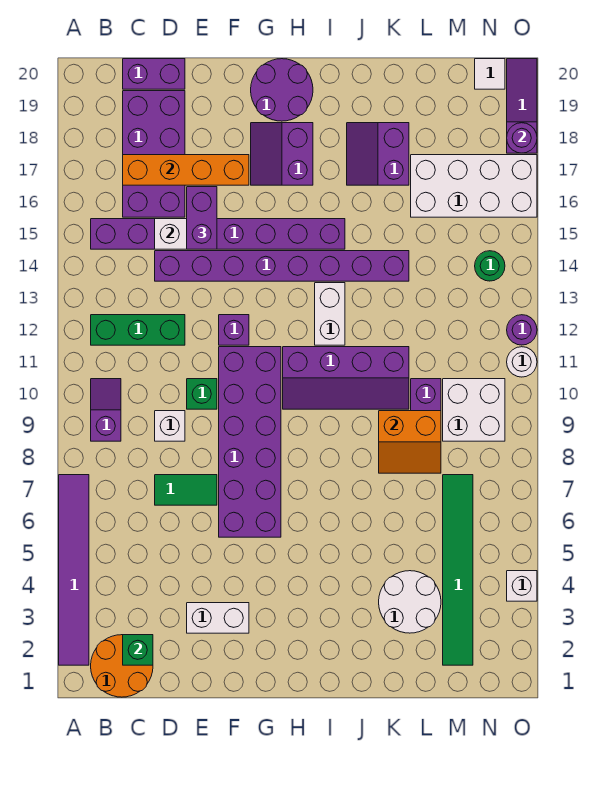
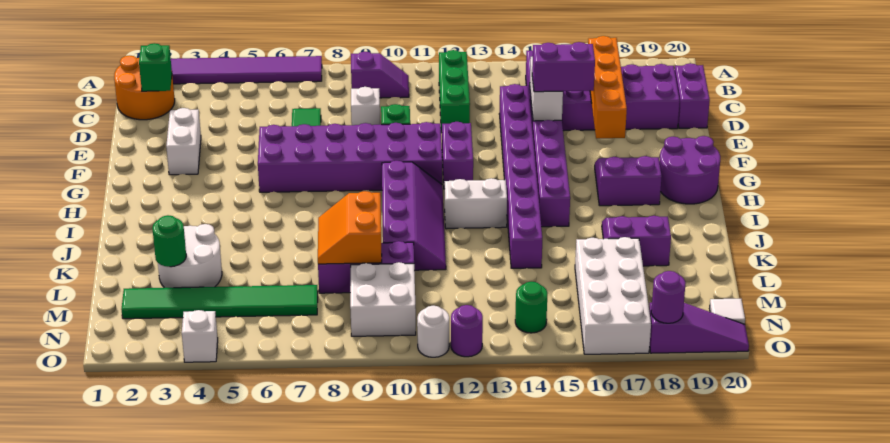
purple brick F12 level 1 -> purple brick F12:G12 level 1
purple slope H10:K11 level 1 top 11 -> purple slope H10:K11 level 1 top 10
none -> green round brick L3 level 2

